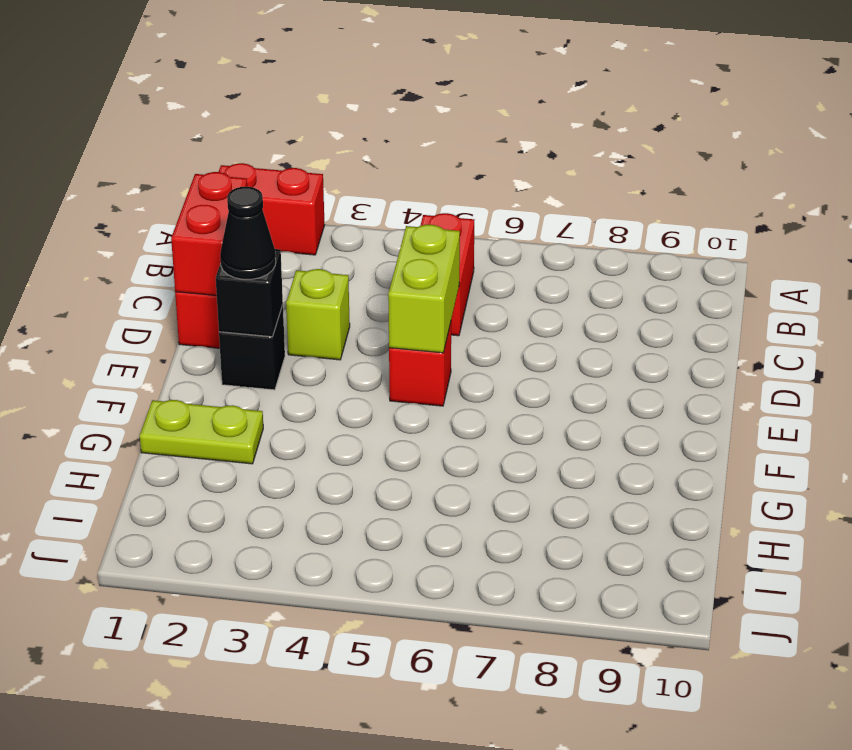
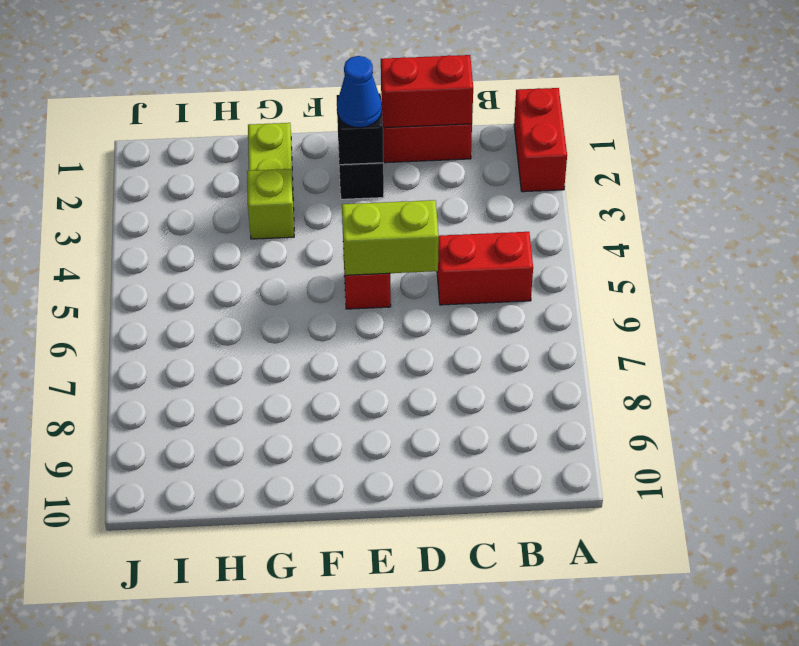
lime brick D3 level 1 -> lime brick G3 level 1
black cone E2 level 3 -> blue cone E2 level 3

